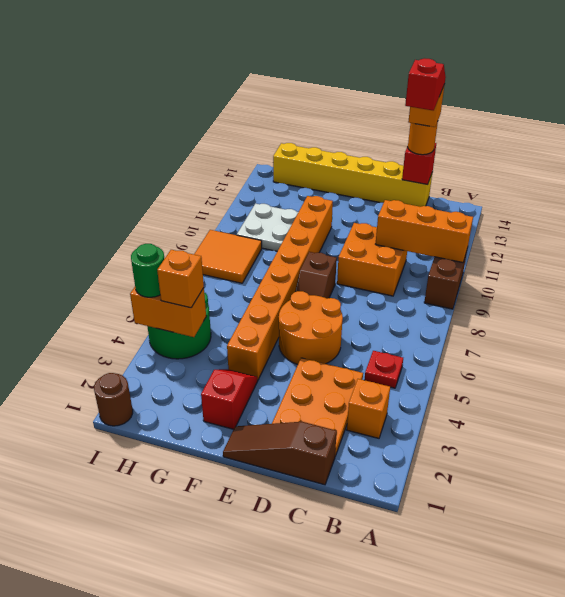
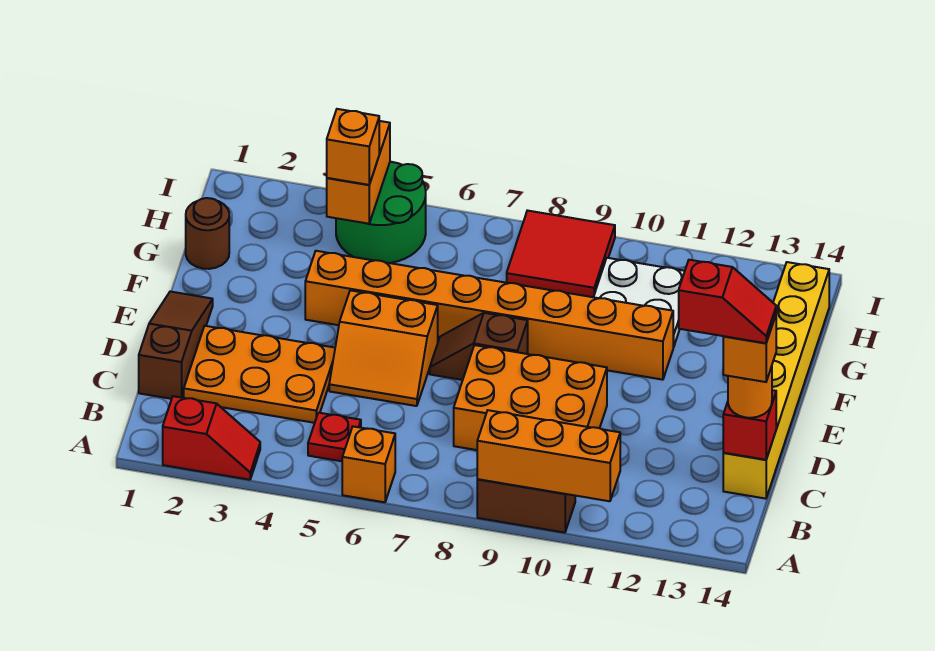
orange brick A10:C10 level 2 -> orange brick A9:A11 level 2
orange brick B3 level 1 -> orange brick A6 level 1
orange brick C9:D10 level 1 -> orange brick C8:D10 level 1
orange round brick D5:E6 level 1 -> orange slope D5:E6 level 1 top E
red slope F2:F3 level 1 top 2 -> red slope A2:A3 level 1 top 2
orange tile H8:I9 level 1 -> red tile H8:I9 level 1
brown round brick I1 level 1 -> brown round brick G1 level 1
green round brick I4 level 3 -> none

